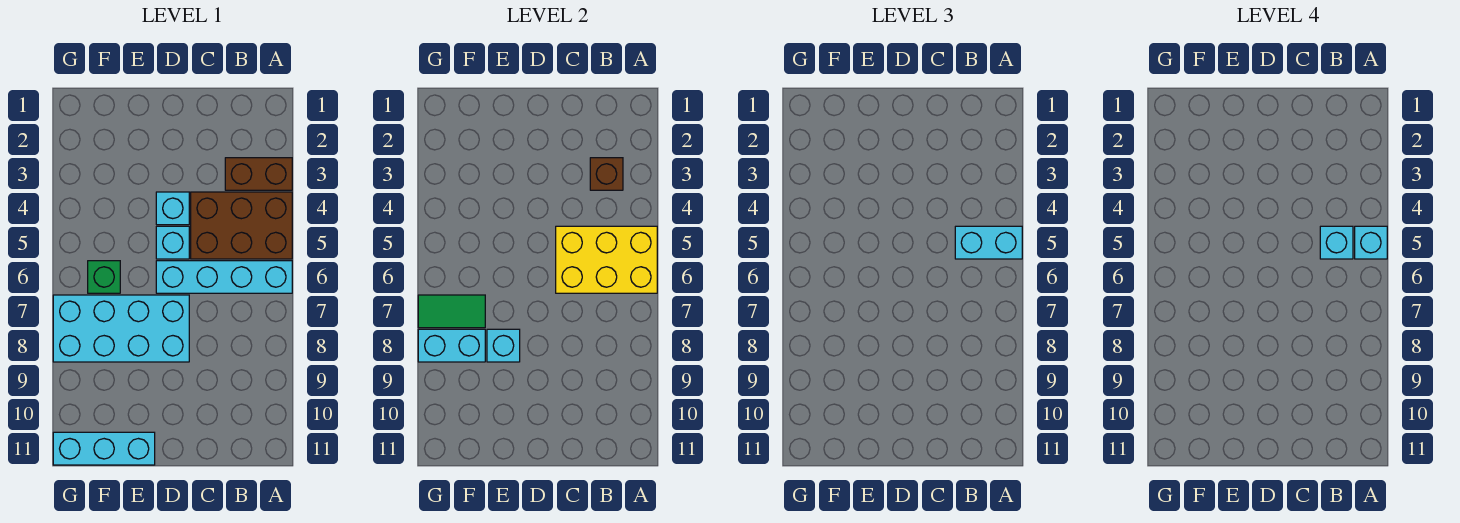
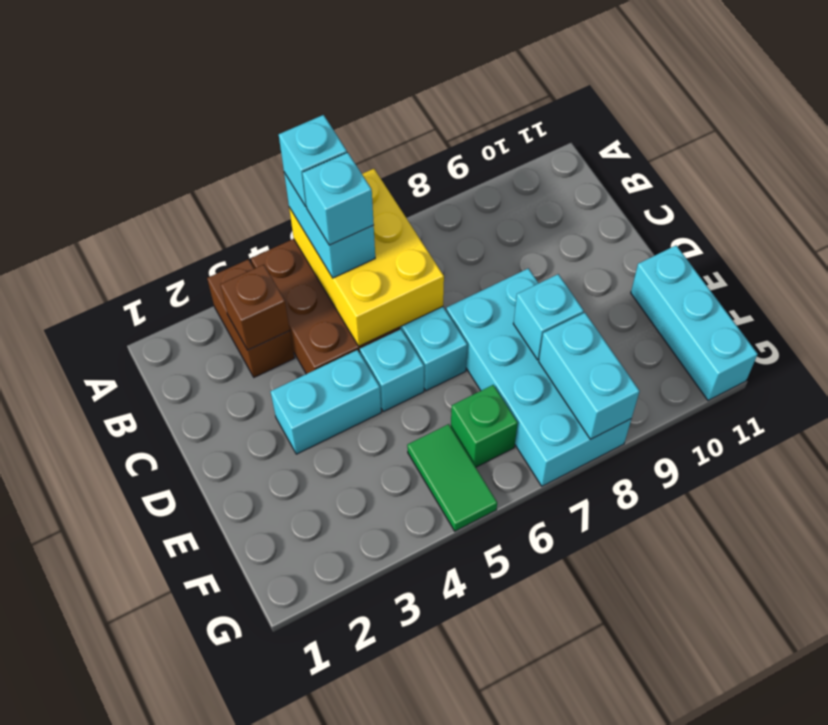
cyan brick D4 level 1 -> cyan brick D3:D4 level 1
green tile F7:G7 level 2 -> green tile F5:G5 level 1

